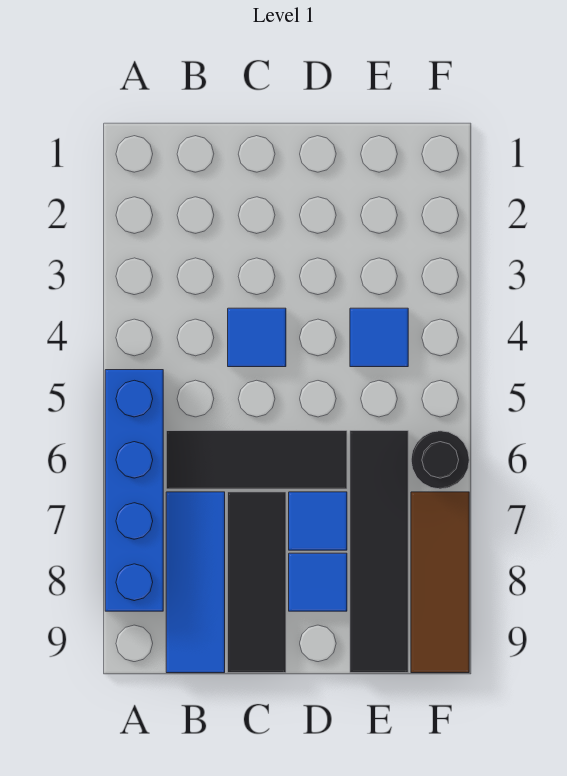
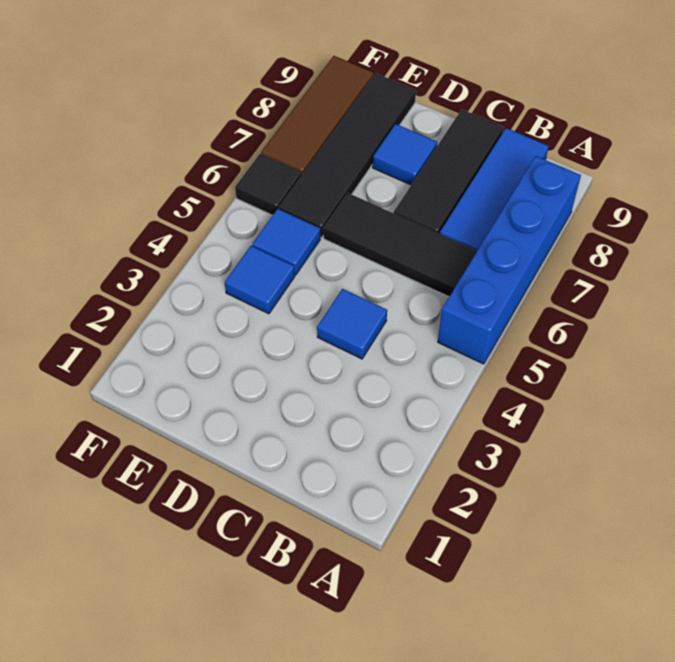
blue tile D7 level 1 -> blue tile E5 level 1
black round brick F6 level 1 -> black tile F6 level 1

